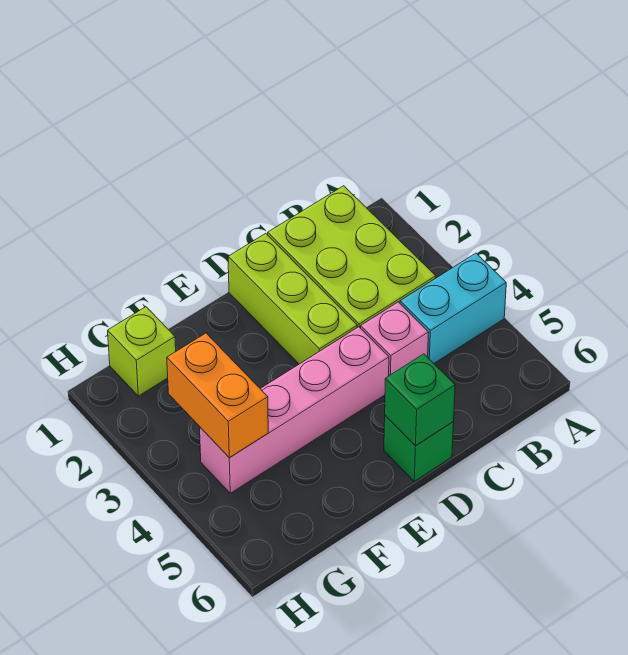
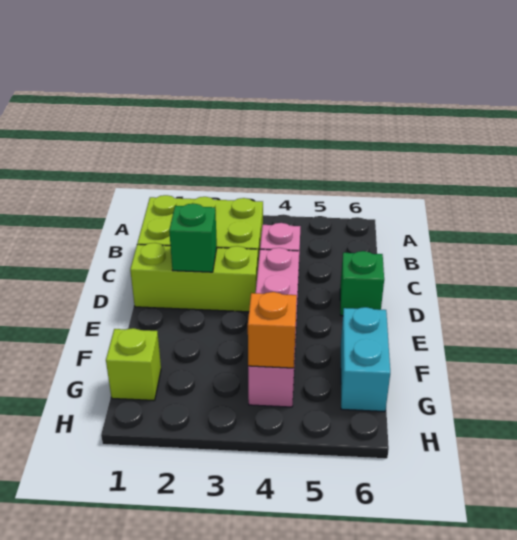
cyan brick A4:B4 level 1 -> cyan brick F6:G6 level 1
green brick D6 level 2 -> green brick D2 level 2
orange brick G3:G4 level 2 -> orange brick G4 level 2

